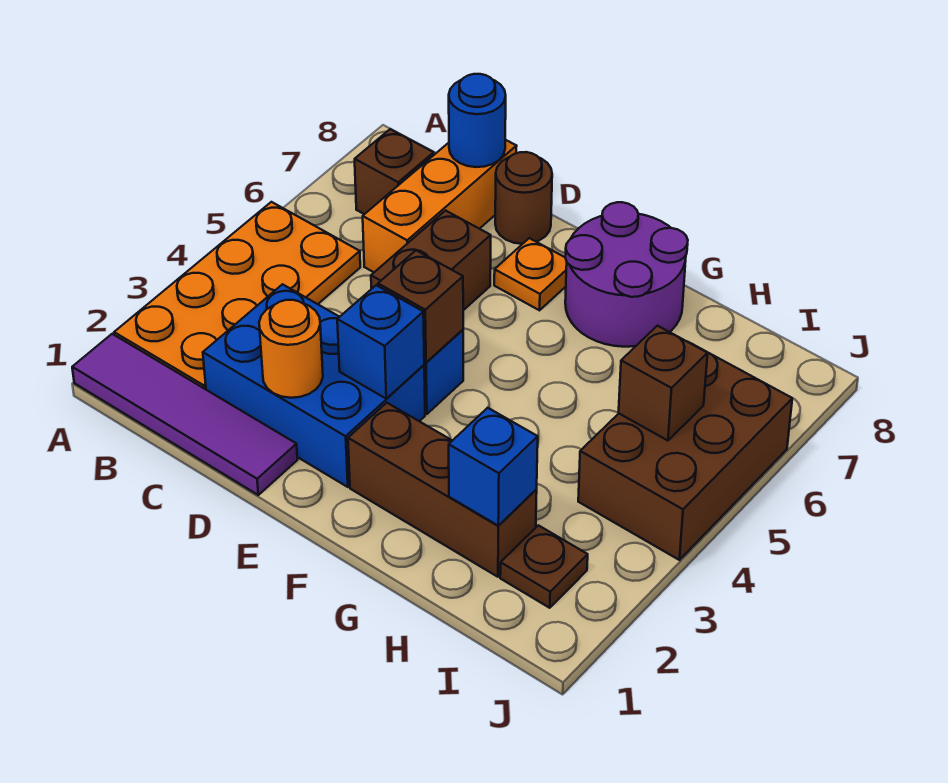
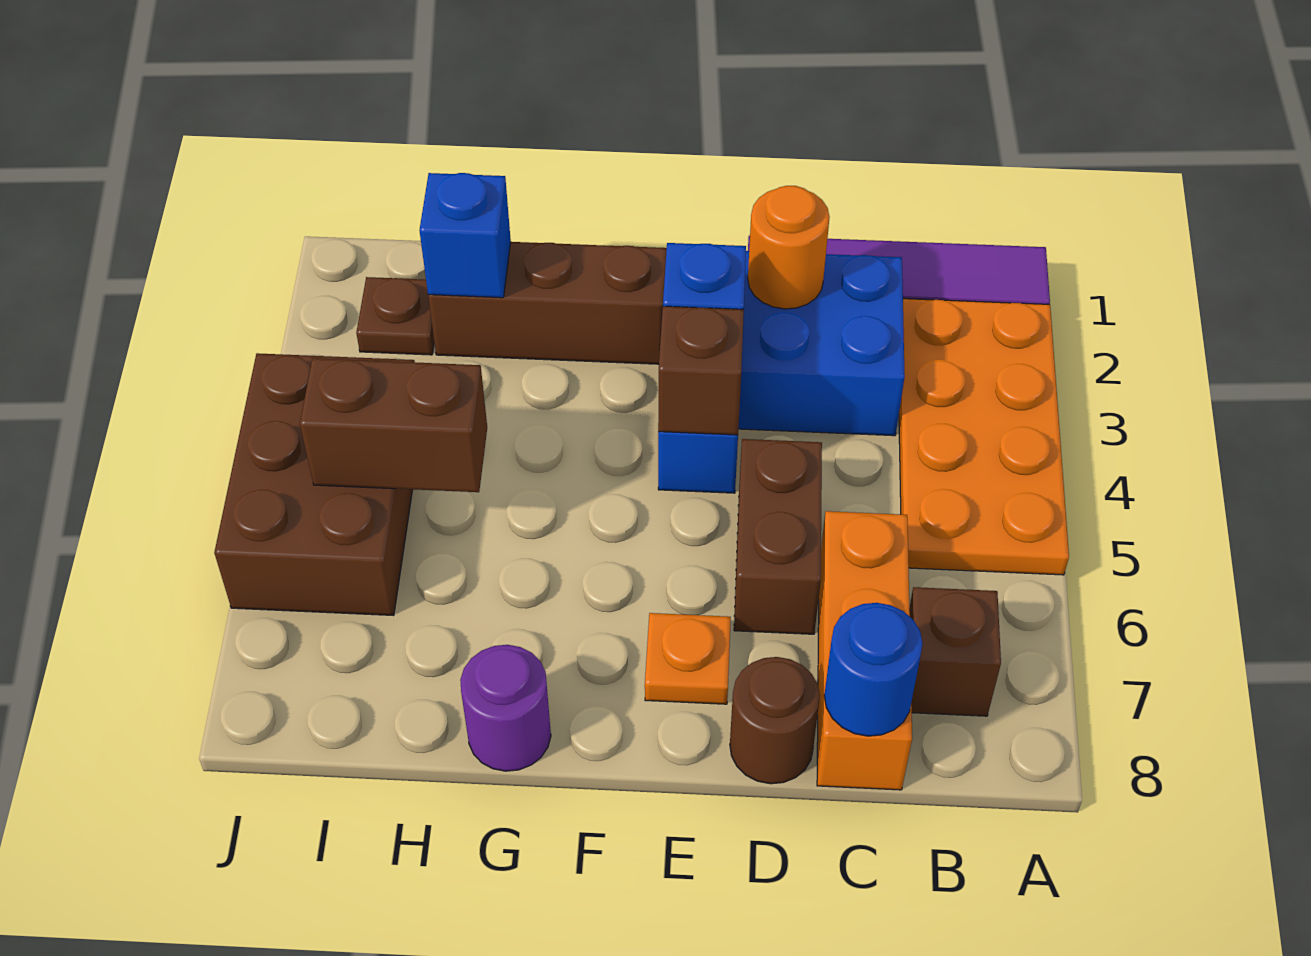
purple round brick F7:G8 level 1 -> purple round brick G8 level 1
brown brick I5 level 2 -> brown brick H5:I5 level 2

